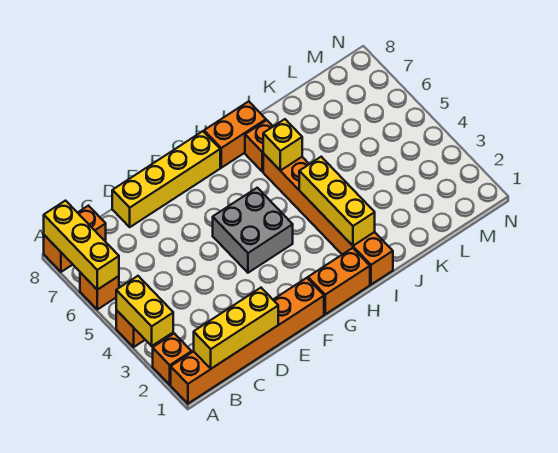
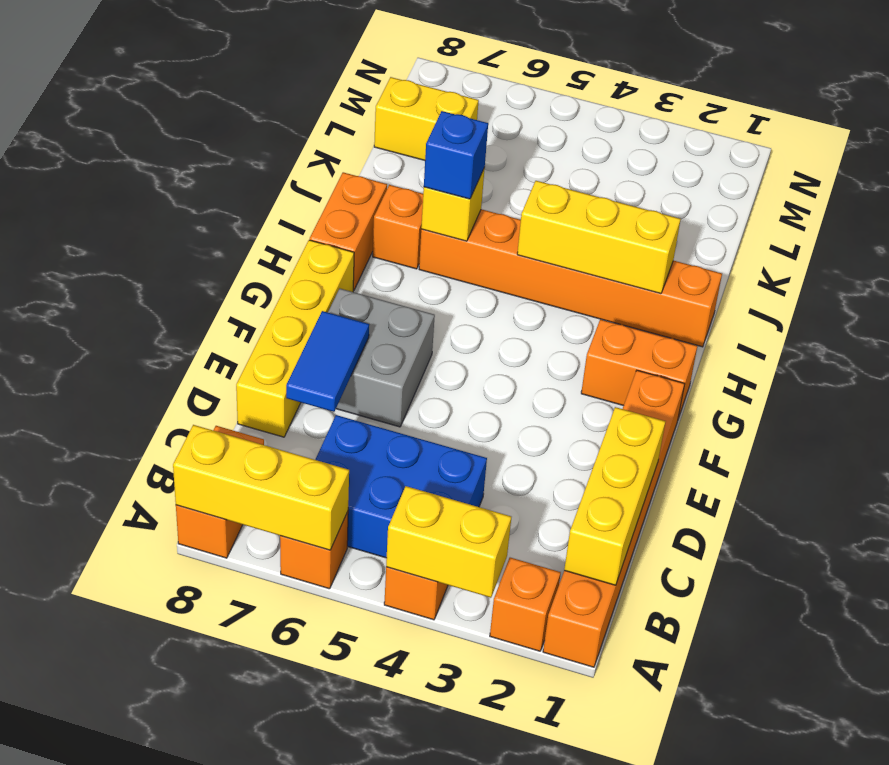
none -> blue brick B4:C6 level 1
none -> blue tile D7:E7 level 2
grey brick F4:G5 level 1 -> grey brick E6:F7 level 1
orange brick G1:H1 level 1 -> orange brick G1:G2 level 1
none -> blue brick I6 level 3
none -> yellow brick L7:L8 level 1

